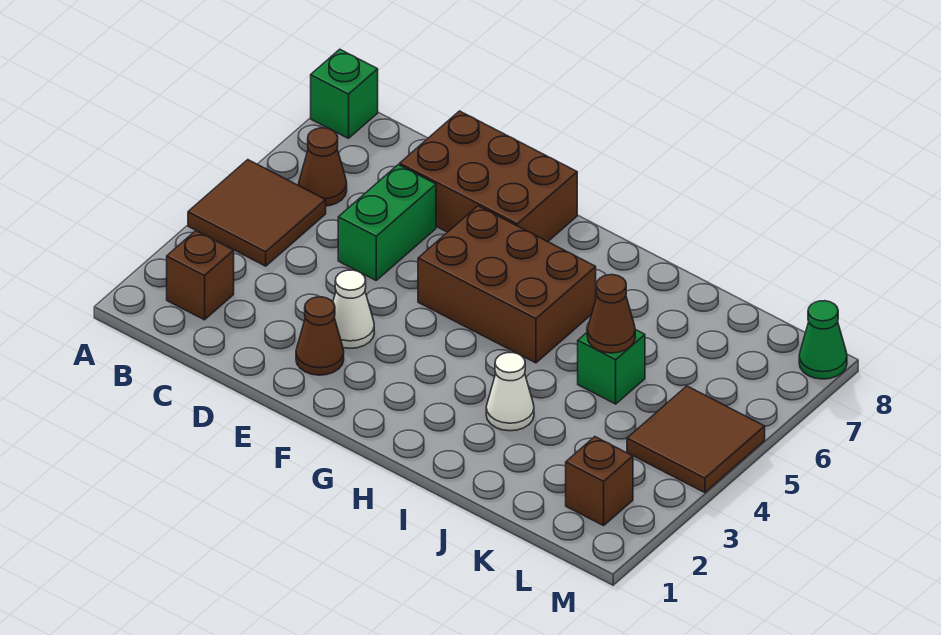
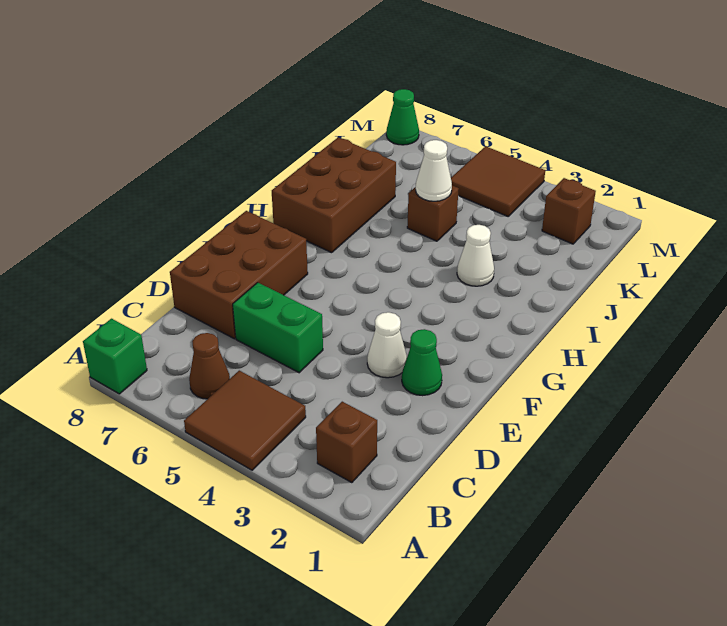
brown cone E2 level 1 -> green cone E2 level 1
brown brick F5:H6 level 1 -> brown brick H7:J8 level 1
green brick J5 level 1 -> brown brick J5 level 1
brown cone J5 level 2 -> white cone J5 level 2

